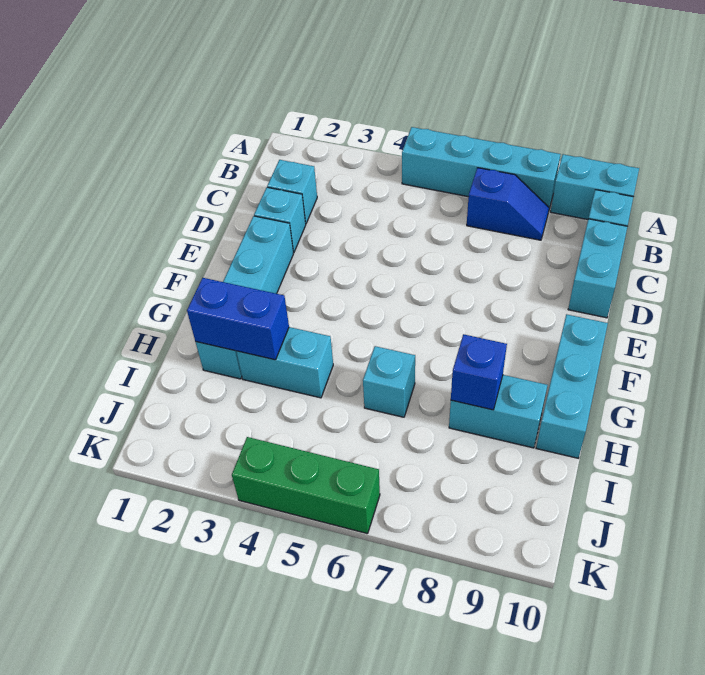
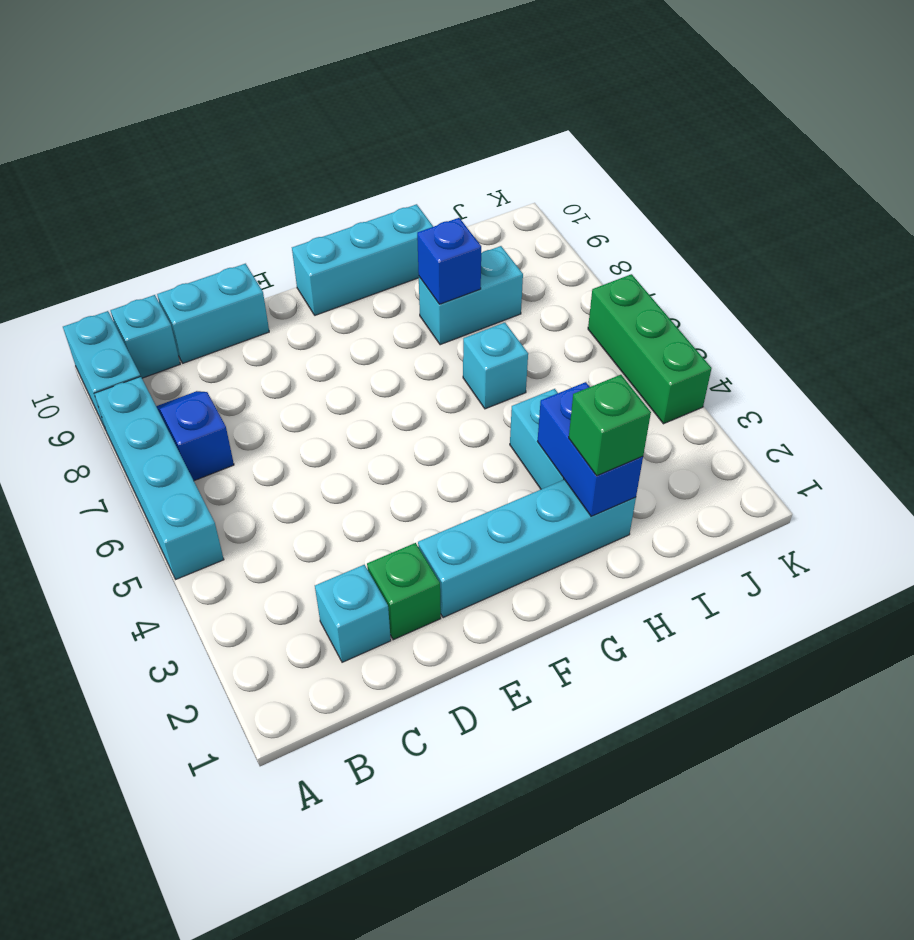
cyan brick D2 level 1 -> green brick D2 level 1
none -> green brick H2 level 3
cyan brick H8:H9 level 1 -> cyan brick H8:I8 level 1

